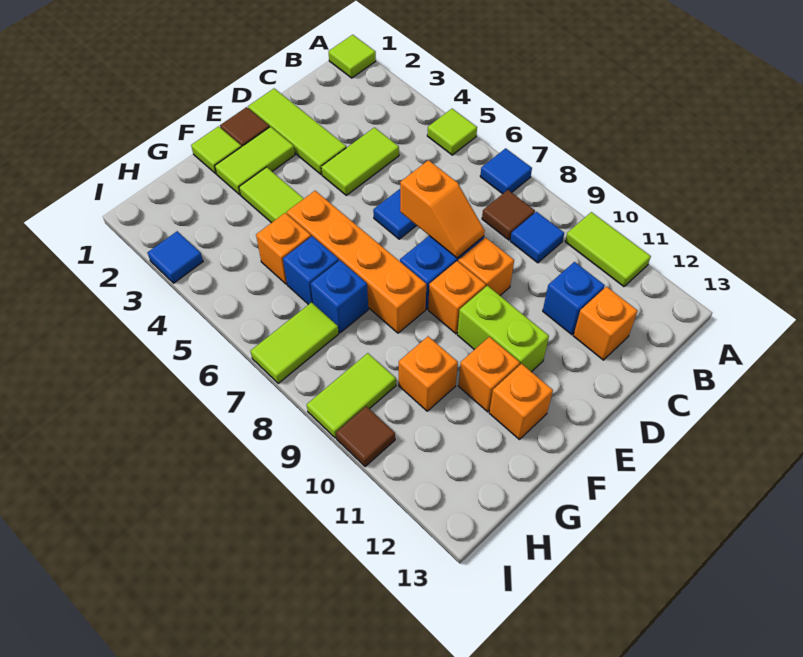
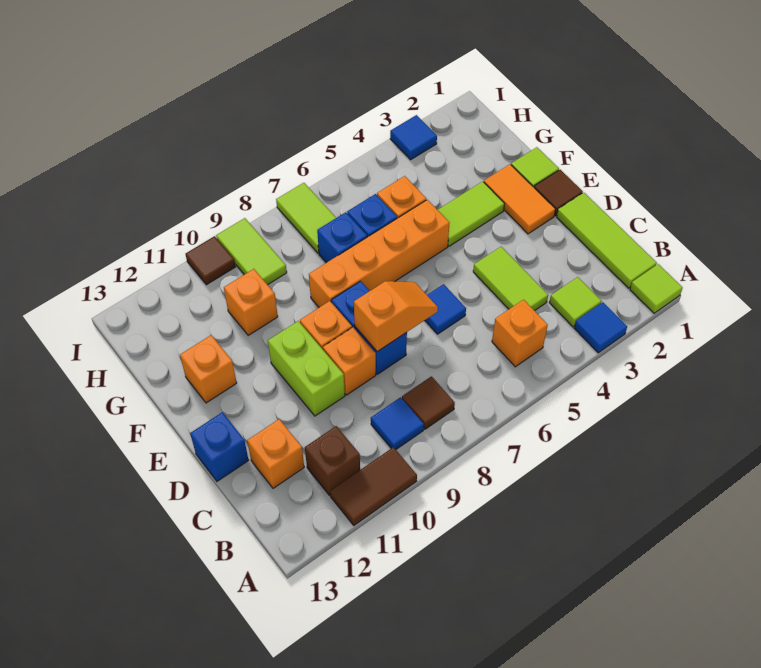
lime tile A5 level 1 -> lime tile B3 level 1
blue tile A7 level 1 -> blue tile A3 level 1
lime tile A10:A11 level 1 -> brown tile A10:A11 level 1
none -> brown brick B11 level 1
blue brick C11 level 1 -> blue brick D13 level 1
lime tile D1:D3 level 1 -> lime tile B1:D1 level 1
orange slope D7:D8 level 2 top 7 -> orange slope D7:D8 level 2 top 8
lime tile E2:F2 level 1 -> orange tile E2:F2 level 1
lime brick E10:E11 level 1 -> lime brick D10:E10 level 1
orange brick F11 level 1 -> orange brick B5 level 1

